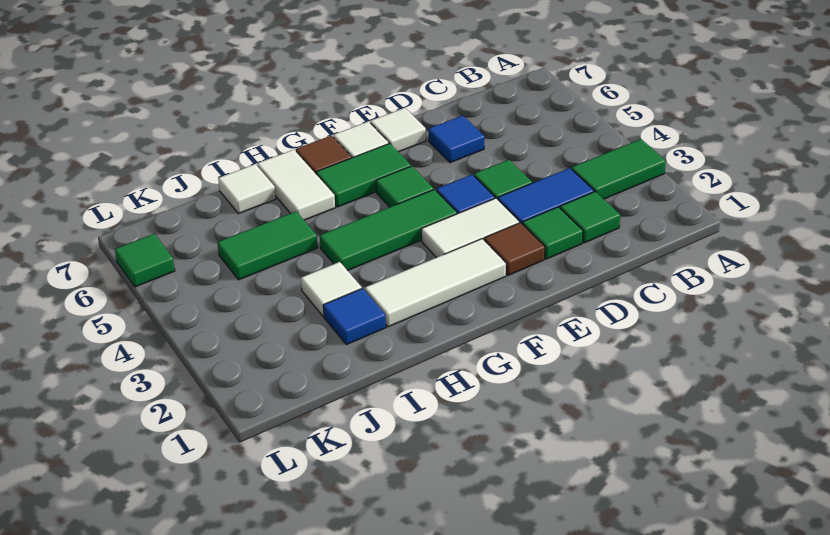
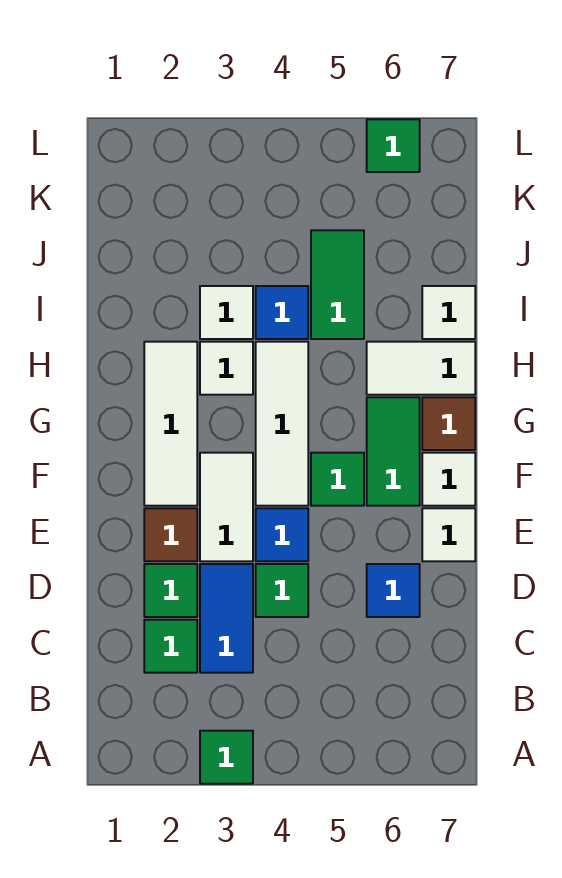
green tile A3:B3 level 1 -> green tile A3 level 1
green tile F4:H4 level 1 -> white tile F4:H4 level 1
none -> white tile H3 level 1
blue tile I2 level 1 -> blue tile I4 level 1

